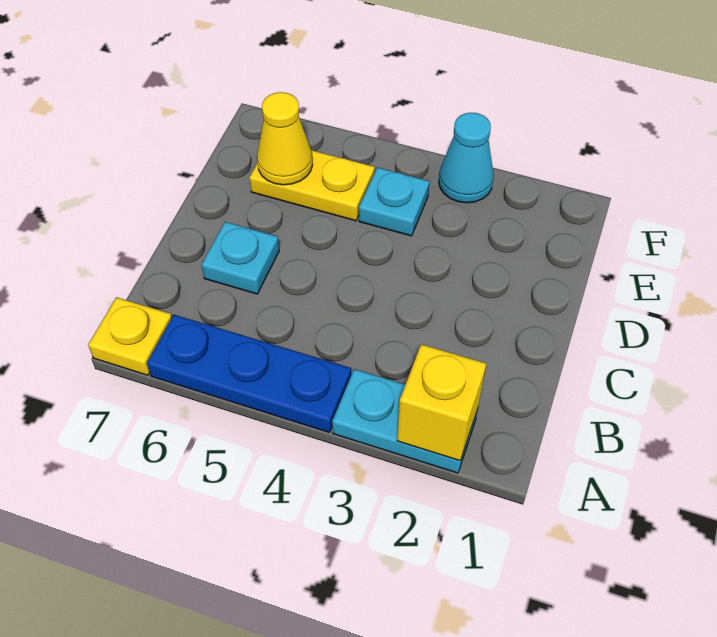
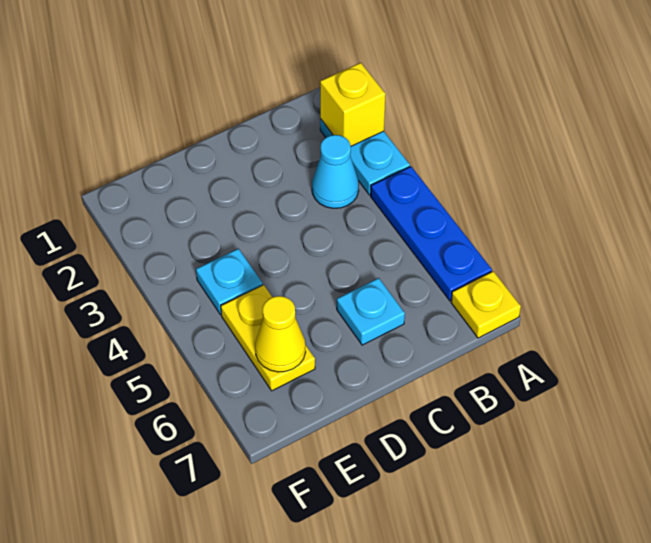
cyan cone F3 level 1 -> cyan cone B3 level 1

